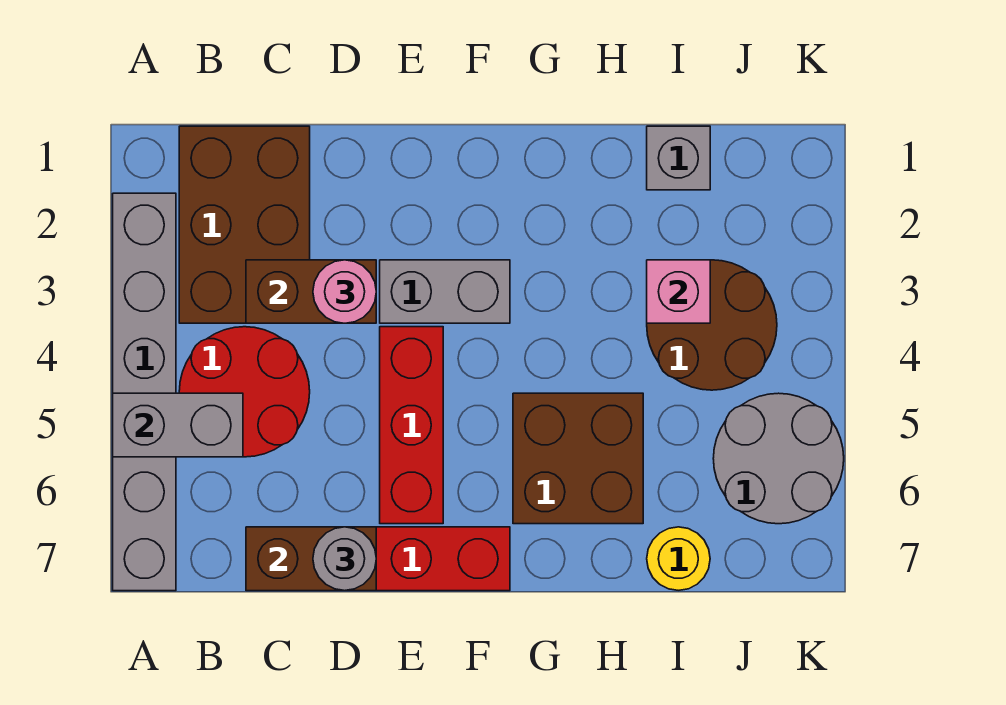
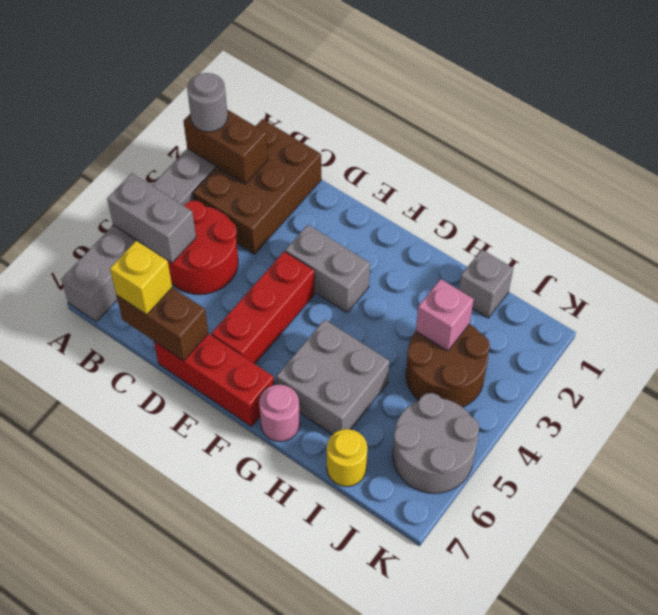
brown brick C3:D3 level 2 -> brown brick A2:B2 level 2
none -> yellow brick C7 level 3
pink round brick D3 level 3 -> pink round brick G7 level 1
grey round brick D7 level 3 -> grey round brick A2 level 3
brown brick G5:H6 level 1 -> grey brick G5:H6 level 1

